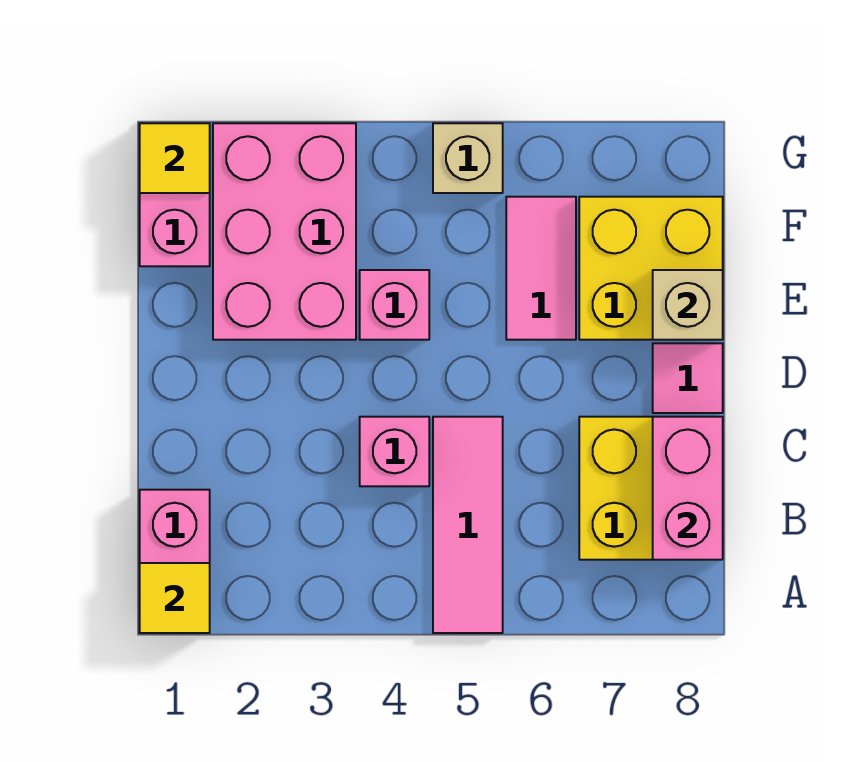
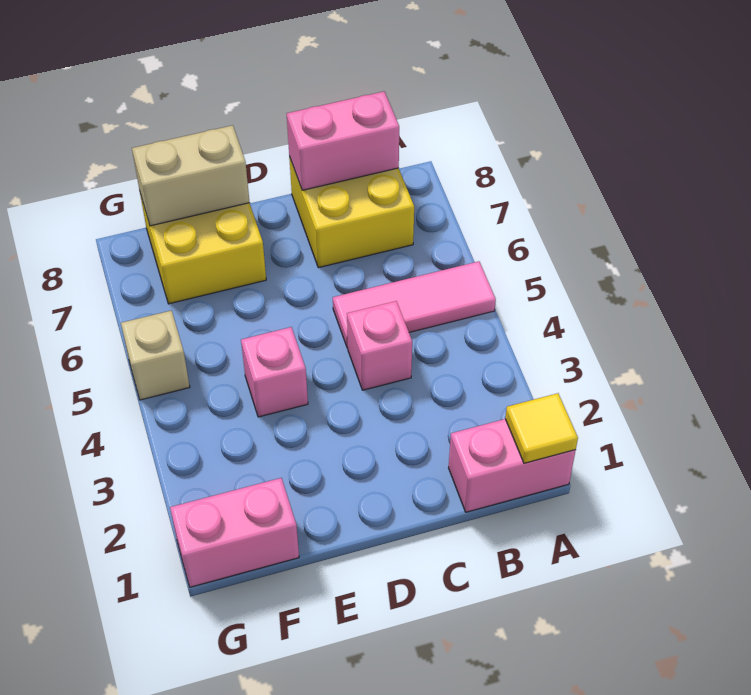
pink tile D8 level 1 -> none
pink brick E2:G3 level 1 -> none
pink tile E6:F6 level 1 -> none
tan brick E8 level 2 -> tan brick E8:F8 level 2
yellow tile G1 level 2 -> none

